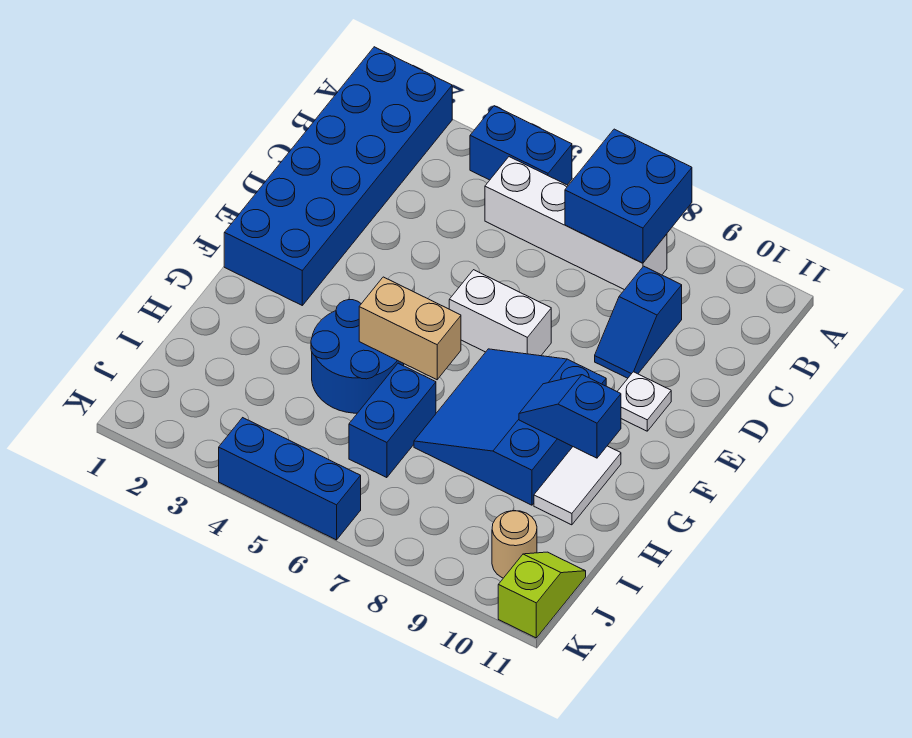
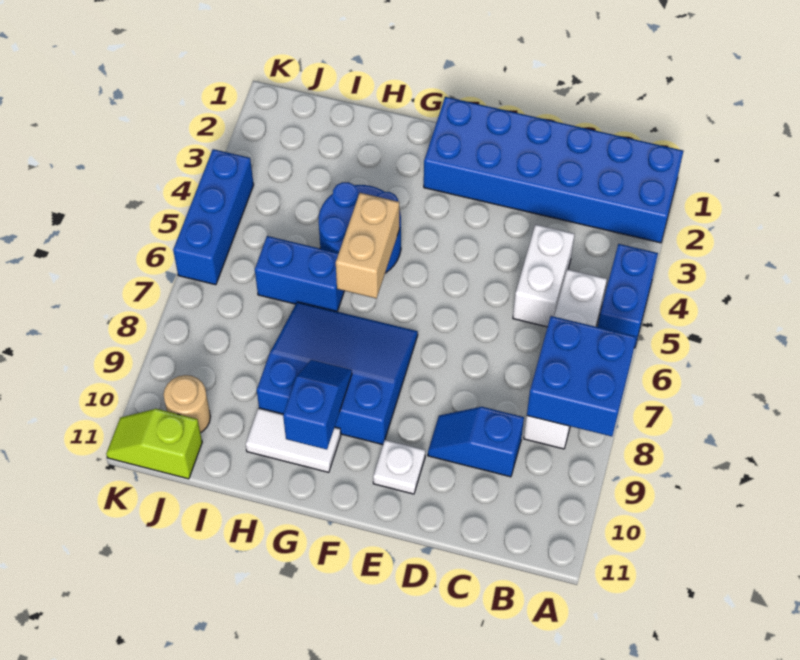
white brick E6:E7 level 1 -> white brick C4:C5 level 1
lime slope J11:K11 level 1 top K -> lime slope J11:K11 level 1 top J

